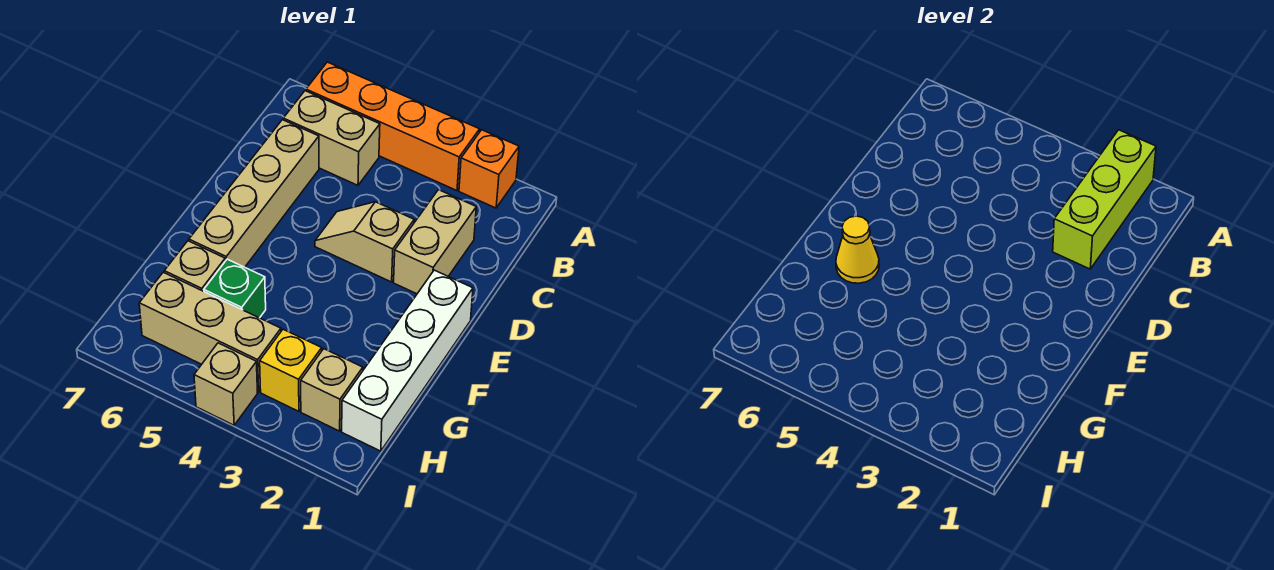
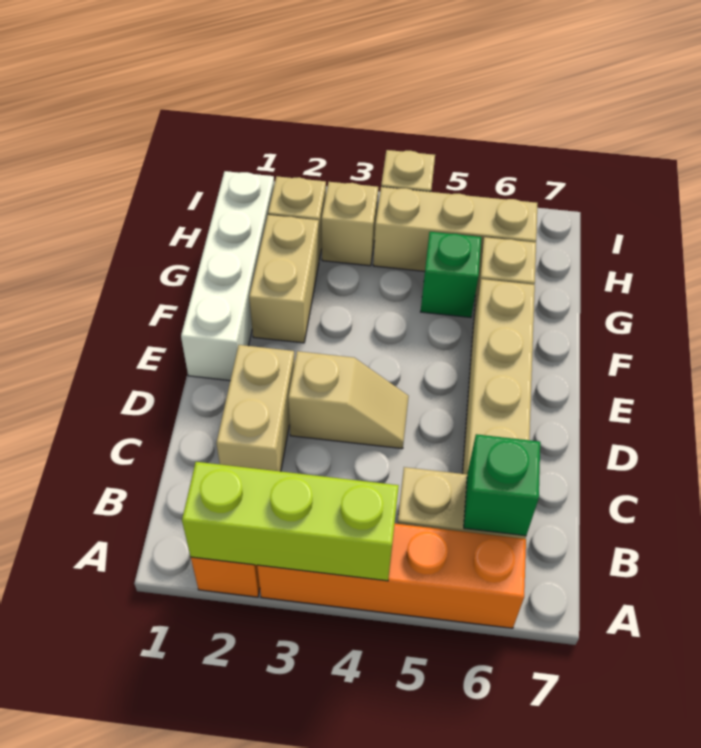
lime brick A2:C2 level 2 -> lime brick A2:A4 level 2
none -> green brick B6 level 2
none -> tan brick F2:G2 level 1
yellow cone F6 level 2 -> none
yellow brick H3 level 1 -> tan brick H3 level 1

